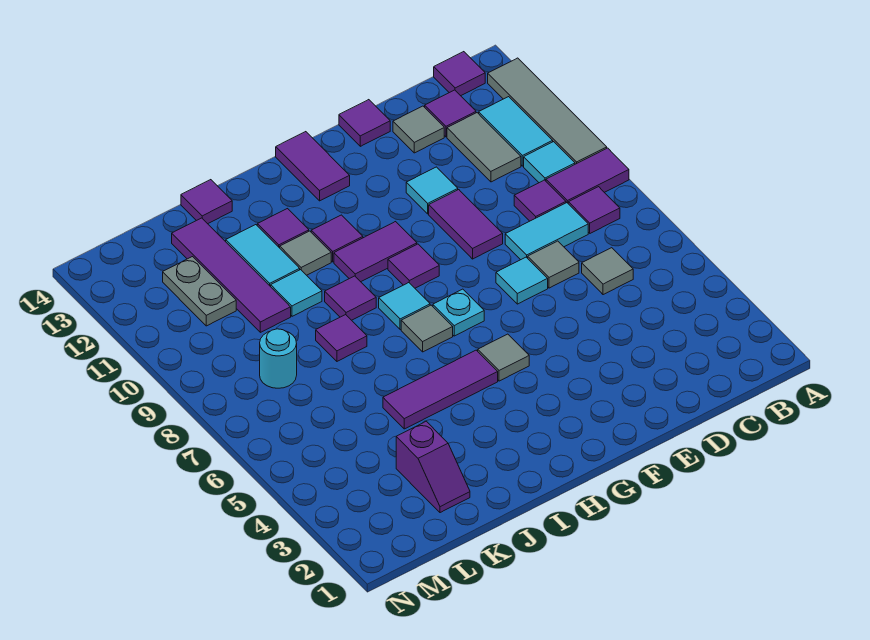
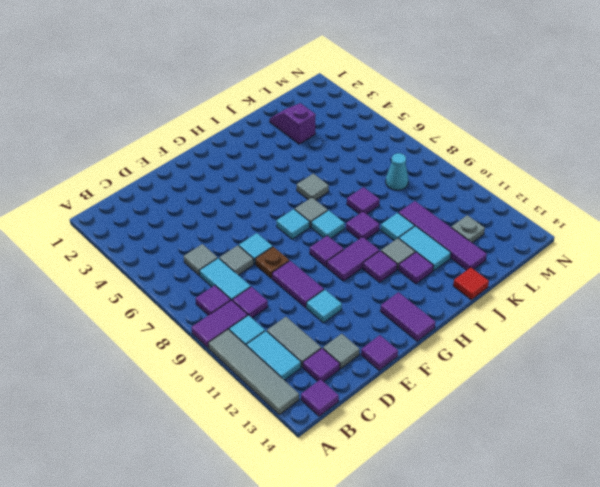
cyan tile C8:D8 level 1 -> cyan tile C7:C8 level 1
none -> brown plate E8 level 1
grey tile G5 level 1 -> grey tile I6 level 1
cyan plate G7 level 1 -> cyan tile G7 level 1
purple tile H5:J5 level 1 -> none
purple tile J14 level 1 -> red tile J14 level 1
cyan round brick L8 level 1 -> cyan cone L8 level 1
grey plate L11:L12 level 1 -> grey plate L12 level 1

